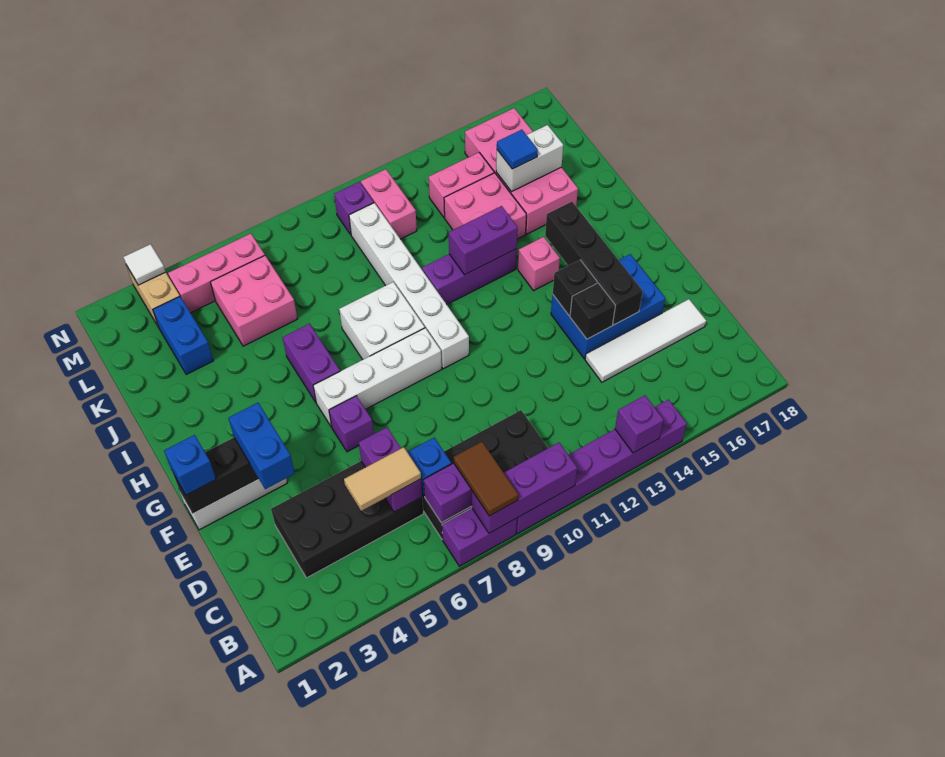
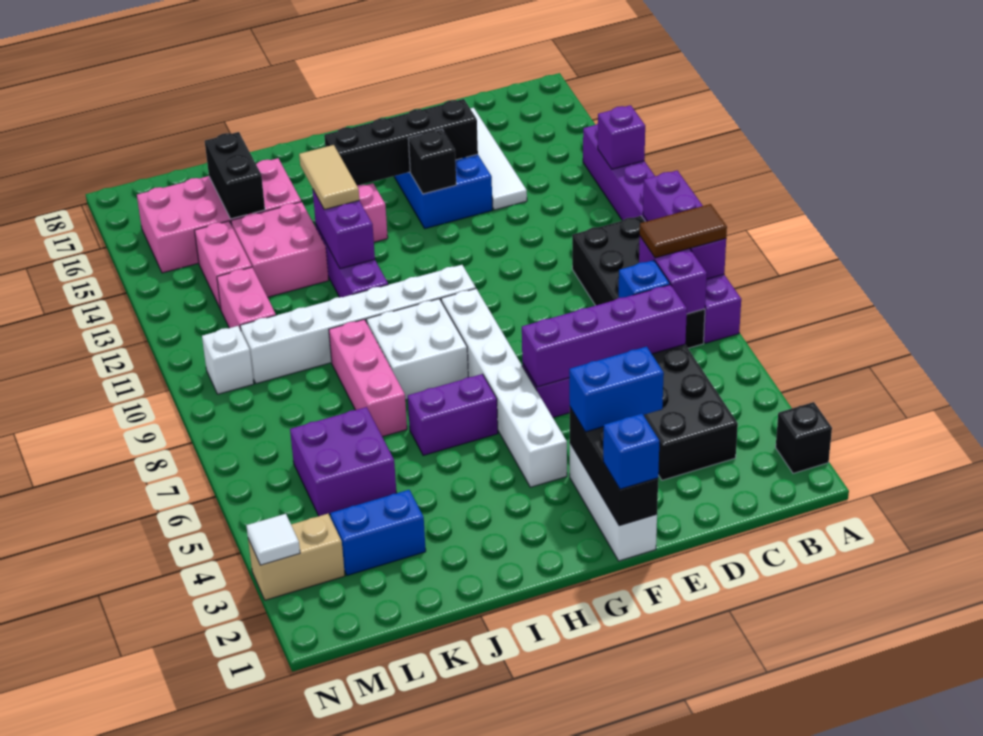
tan tile C5:C6 level 3 -> tan tile I13:I14 level 3
purple brick C6:D6 level 2 -> purple brick C6:F6 level 2
black brick E14 level 2 -> black brick A2 level 1
white brick G6:G9 level 1 -> white brick G4:G9 level 1
pink brick K5:L6 level 1 -> purple brick K5:L6 level 1
white brick K15:K16 level 2 -> black brick K15:K16 level 2
blue tile K15 level 3 -> none
pink brick L11:M11 level 1 -> pink brick L11:L12 level 1
pink brick M4:M6 level 1 -> pink brick J7:J9 level 1
purple brick M10 level 1 -> white brick M10 level 1

